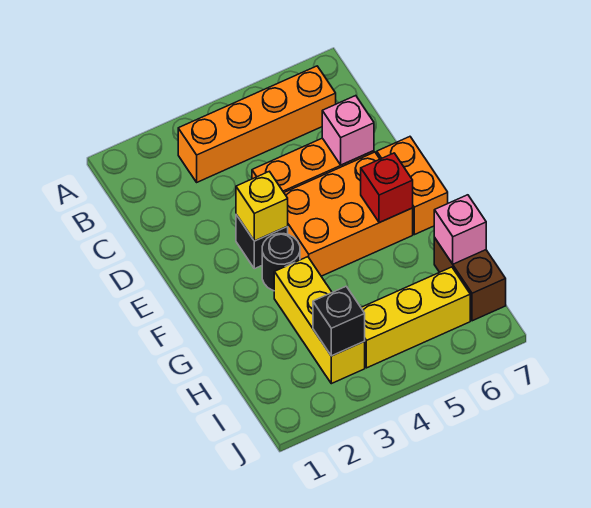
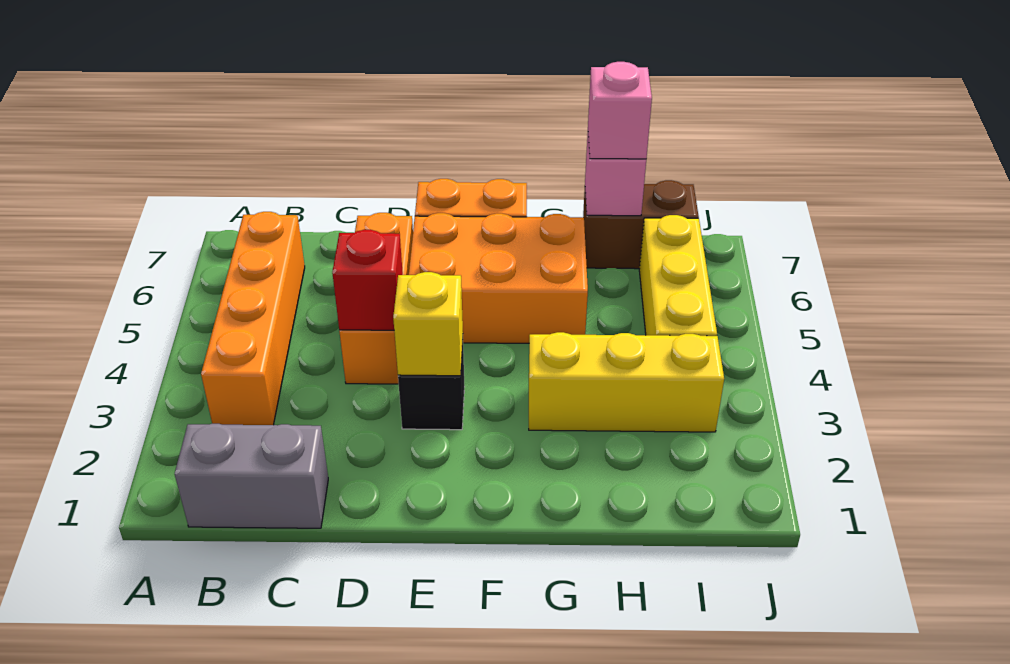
none -> grey brick B1:C1 level 1
pink brick D6 level 2 -> pink brick H7 level 3
orange brick E4:F6 level 1 -> orange brick E5:G6 level 1
black round brick F3 level 1 -> none
red brick F6 level 2 -> red brick D4 level 2
black brick I3 level 2 -> none

